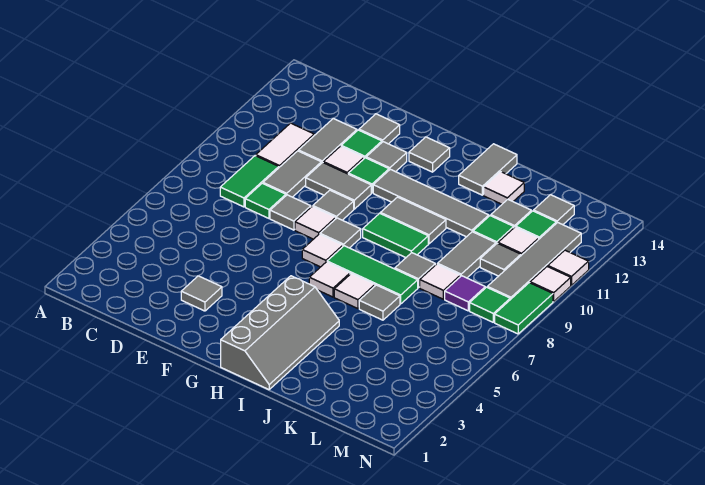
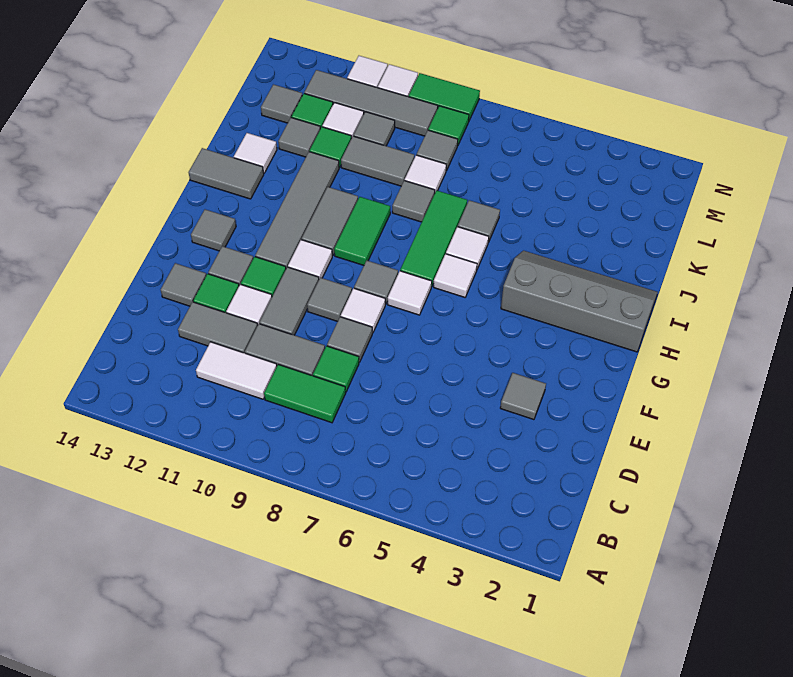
none -> white tile G10 level 1
purple tile L8 level 1 -> grey tile L8 level 1

